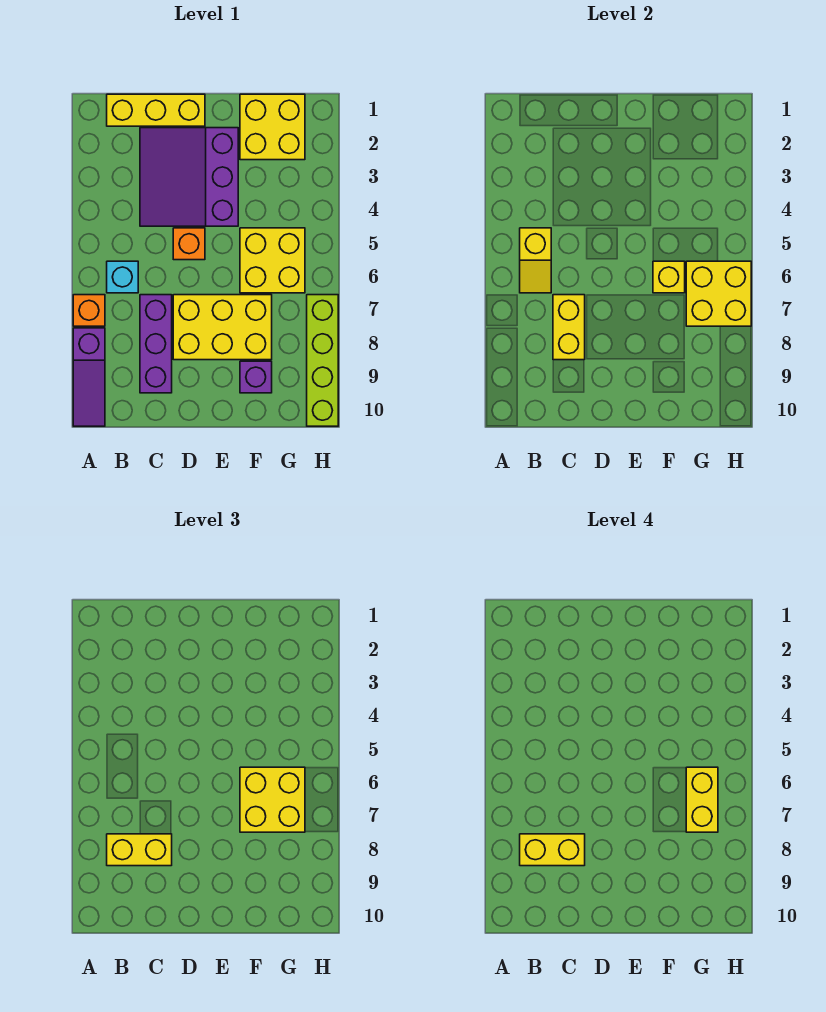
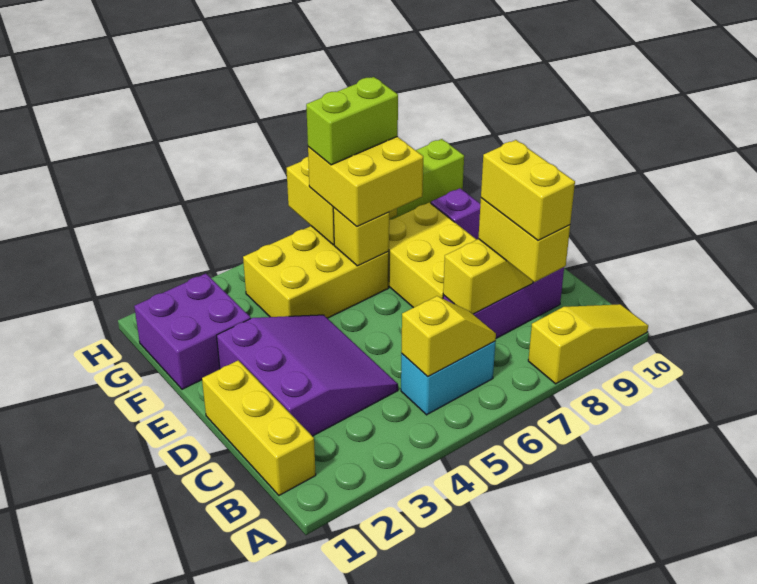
orange brick A7 level 1 -> none
purple slope A8:A10 level 1 top 8 -> yellow slope A8:A10 level 1 top 8
cyan brick B6 level 1 -> cyan brick B5:B6 level 1
purple slope C2:E4 level 1 top E -> purple slope C2:E4 level 1 top 2
orange brick D5 level 1 -> none
yellow brick F1:G2 level 1 -> purple brick F1:G2 level 1
yellow brick F5:G6 level 1 -> yellow brick F4:G6 level 1
yellow brick G6:G7 level 4 -> lime brick G6:G7 level 4

